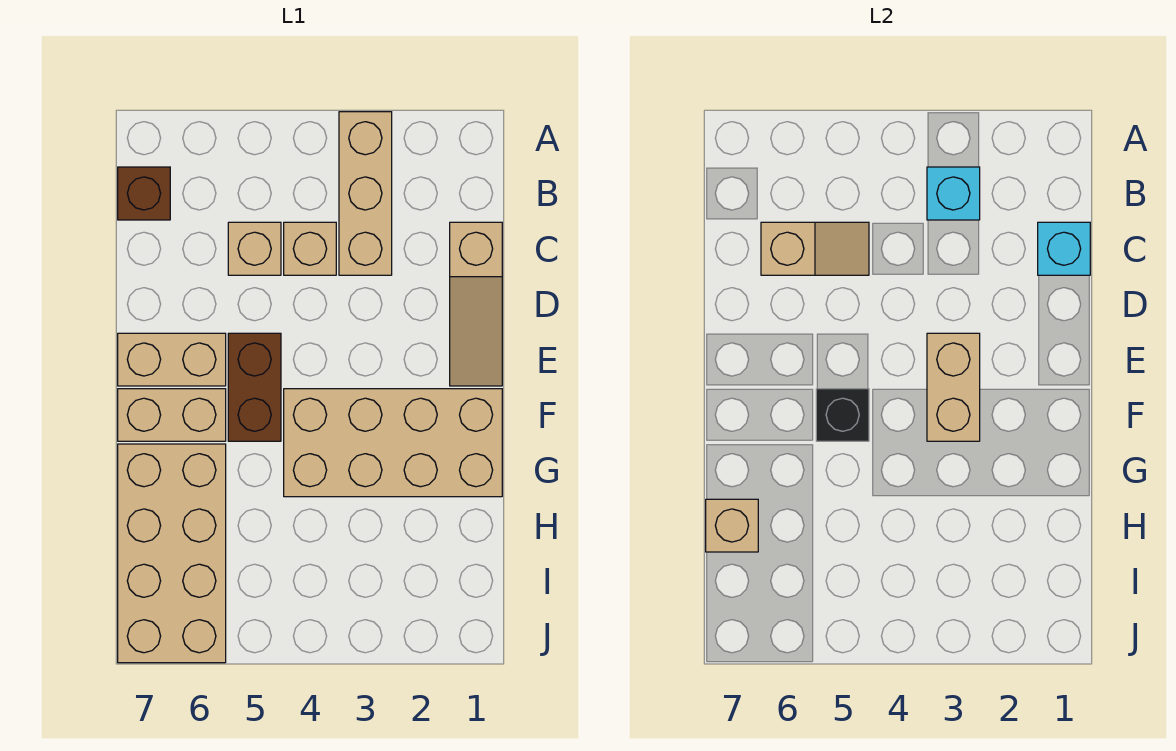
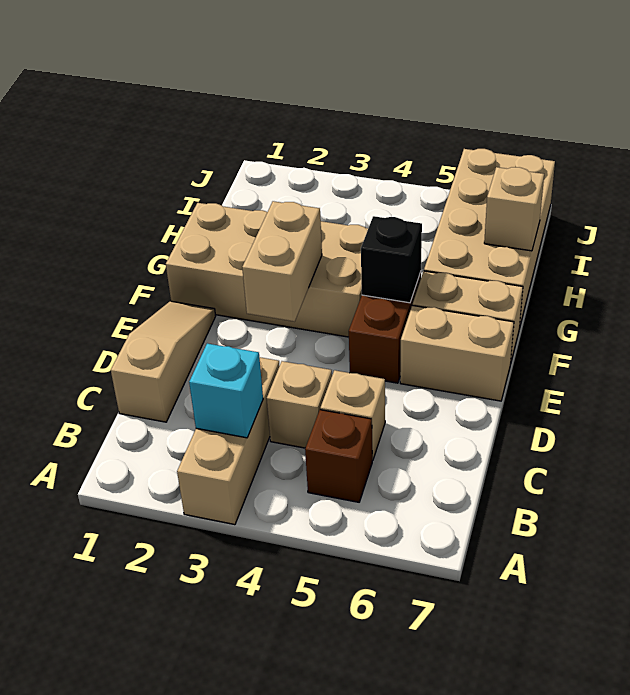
brown brick B7 level 1 -> brown brick B5 level 1
cyan brick C1 level 2 -> none
tan slope C5:C6 level 2 top 6 -> none

